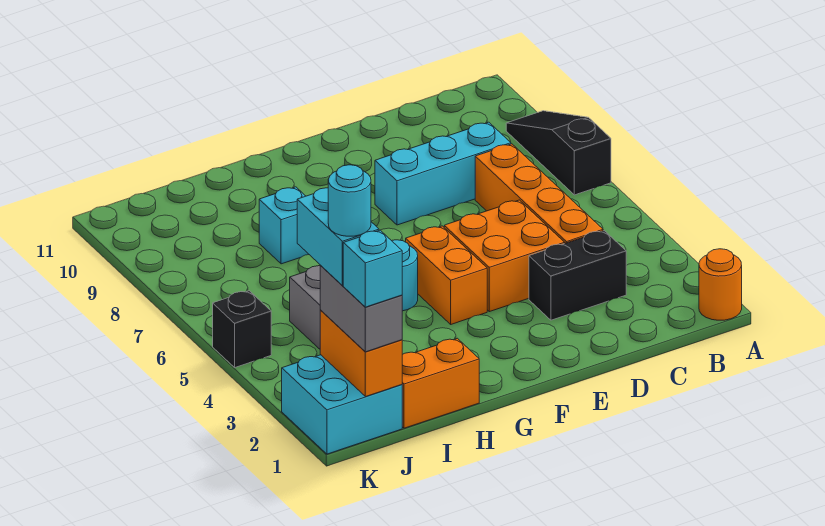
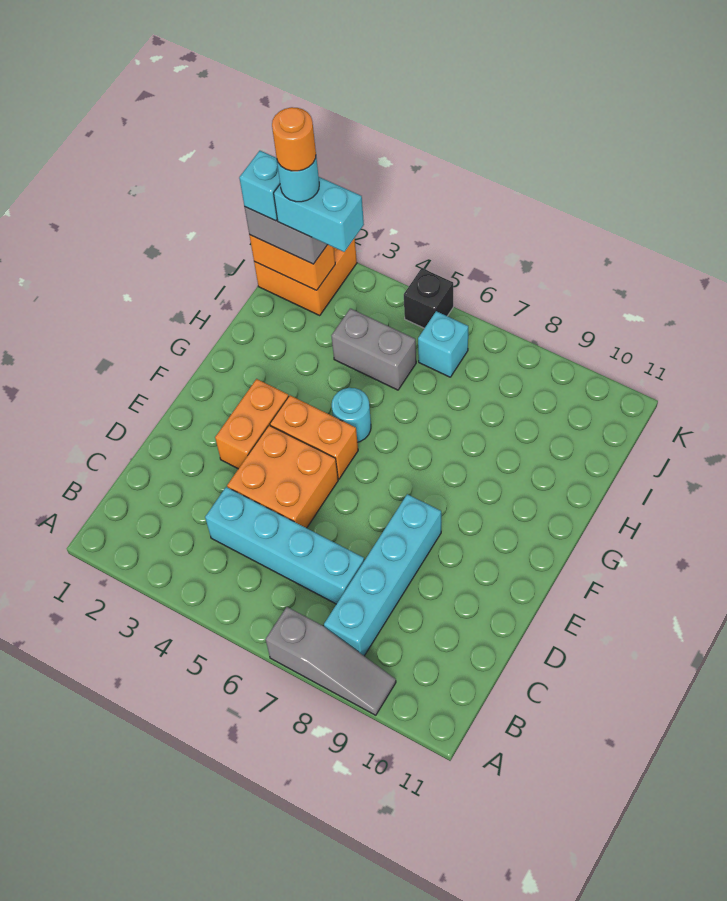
orange round brick A1 level 1 -> orange round brick J2 level 6
black slope A7:A9 level 1 top 7 -> grey slope A7:A9 level 1 top 7
black brick C3:D3 level 1 -> none
orange brick C4:C7 level 1 -> cyan brick C4:C7 level 1
cyan brick C8:E8 level 1 -> cyan brick B8:E8 level 1
orange brick H1:I1 level 1 -> orange brick E3:F3 level 1
cyan brick H8 level 1 -> cyan brick J6 level 1
cyan brick J1:K2 level 1 -> orange brick J1:K2 level 1

